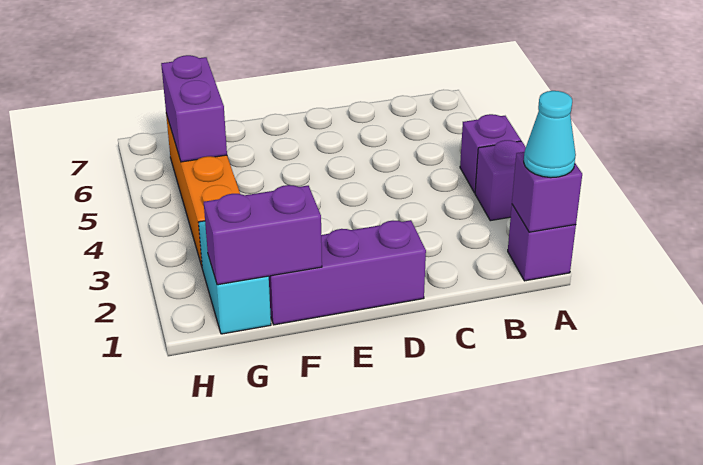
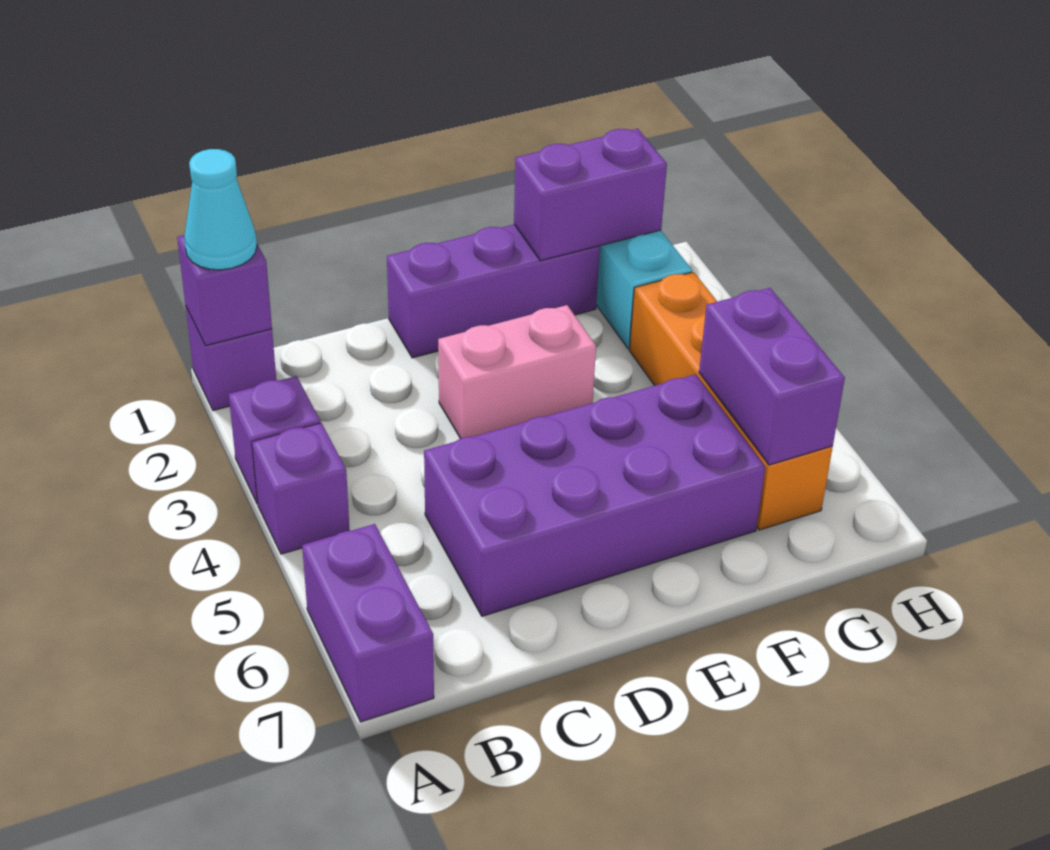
none -> purple brick A6:A7 level 1
none -> purple brick C5:F6 level 1
none -> pink brick D3:E3 level 1

